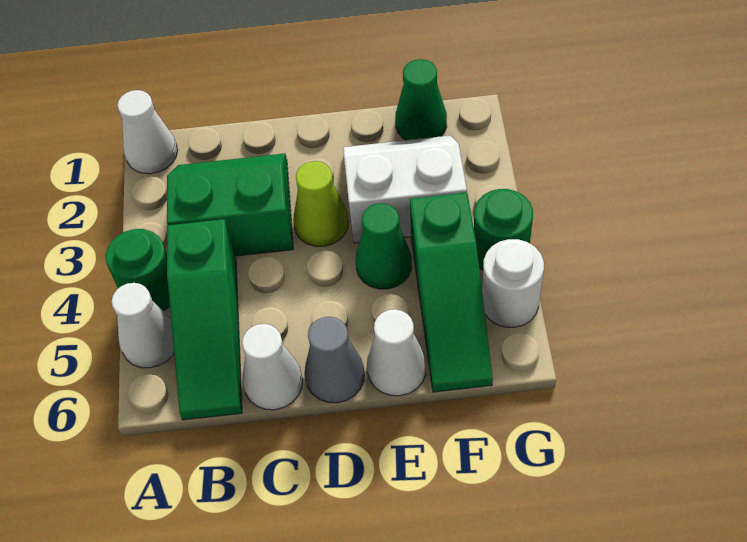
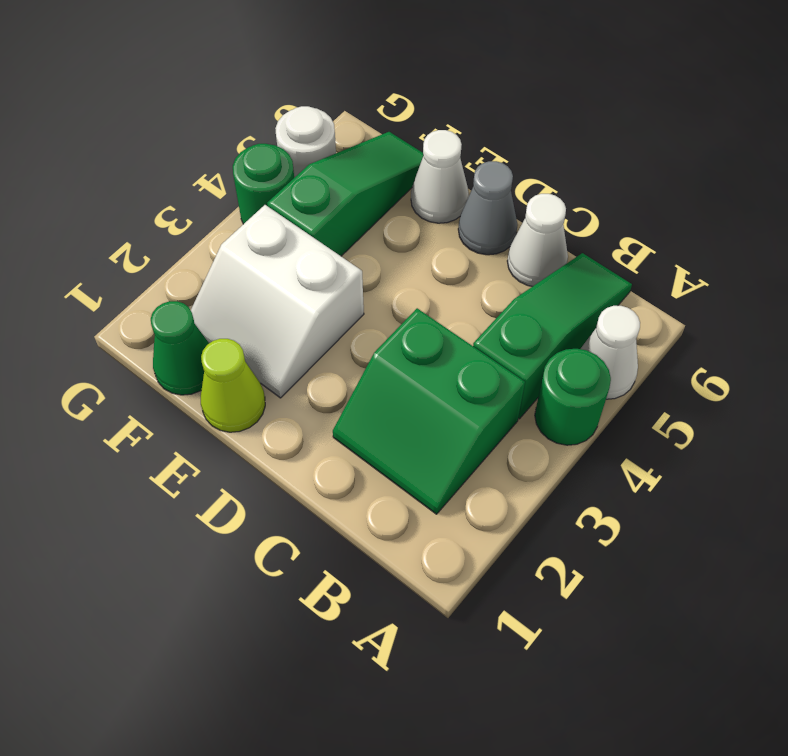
white cone A1 level 1 -> none
lime cone D3 level 1 -> lime cone E1 level 1
green cone E4 level 1 -> none

